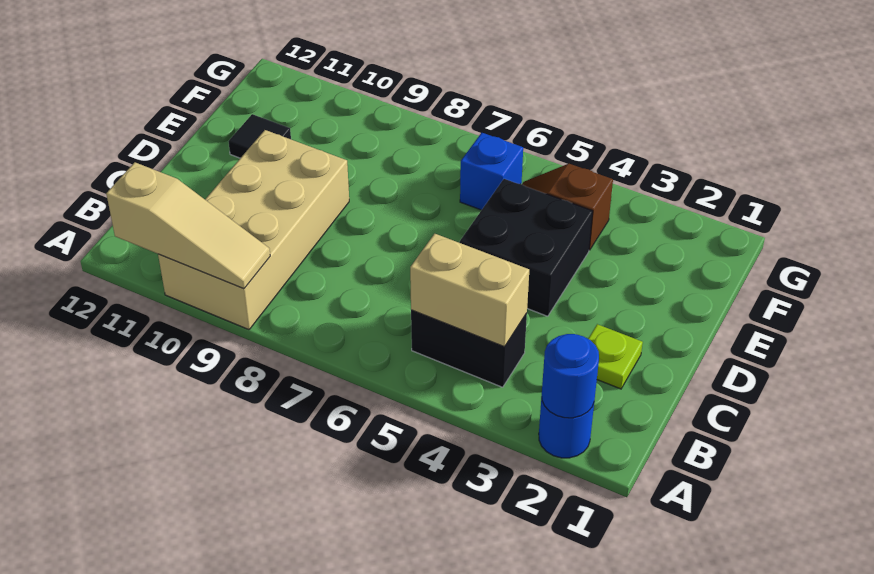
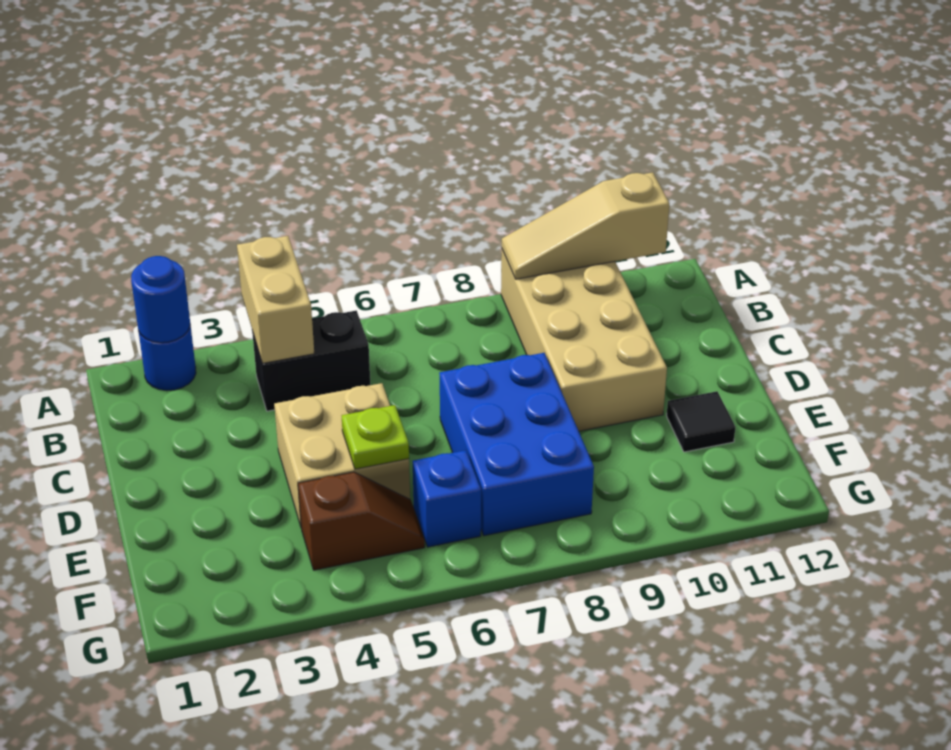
tan brick B4:B5 level 2 -> tan brick A4:B4 level 2
lime plate C2 level 1 -> lime plate E5 level 2
black brick D4:E5 level 1 -> tan brick D4:E5 level 1
none -> blue brick D7:F8 level 1

